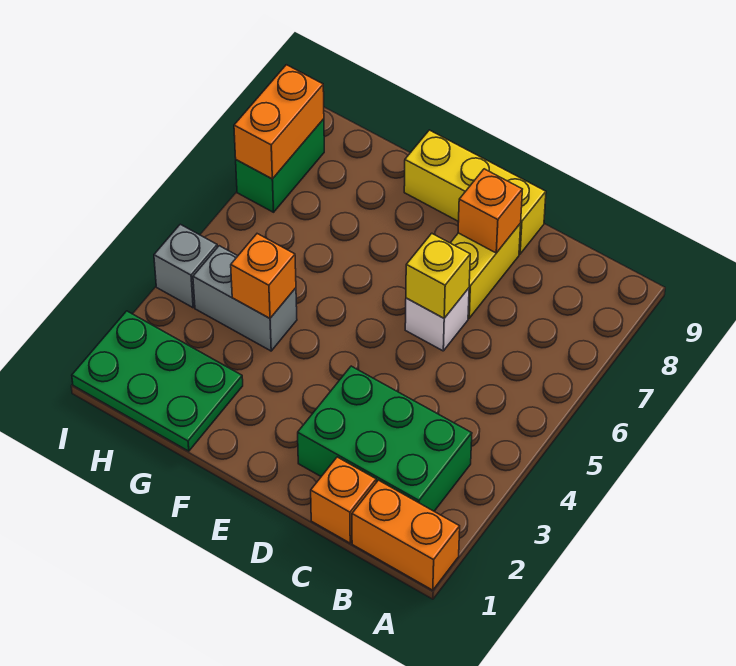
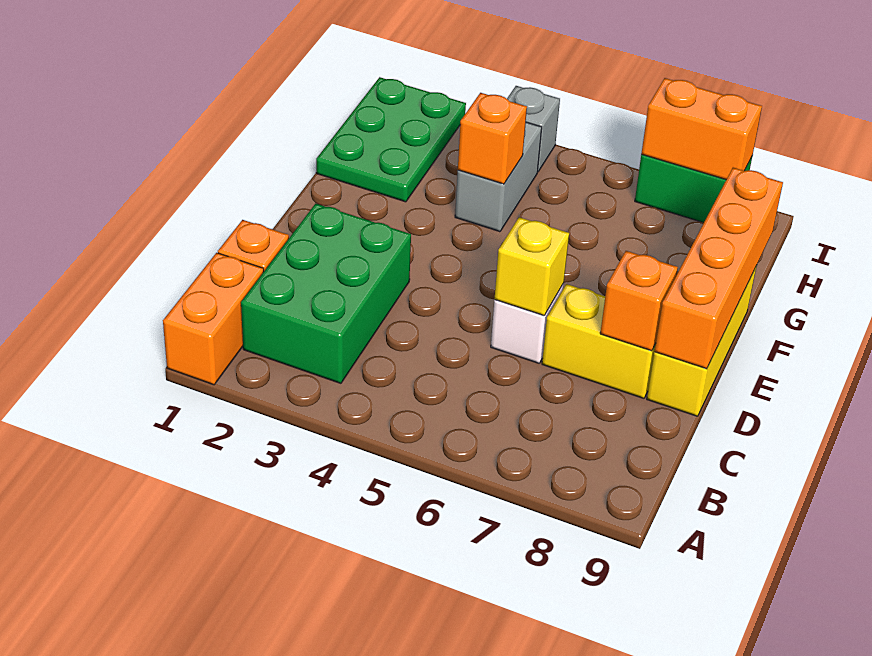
none -> orange brick D9:G9 level 2

